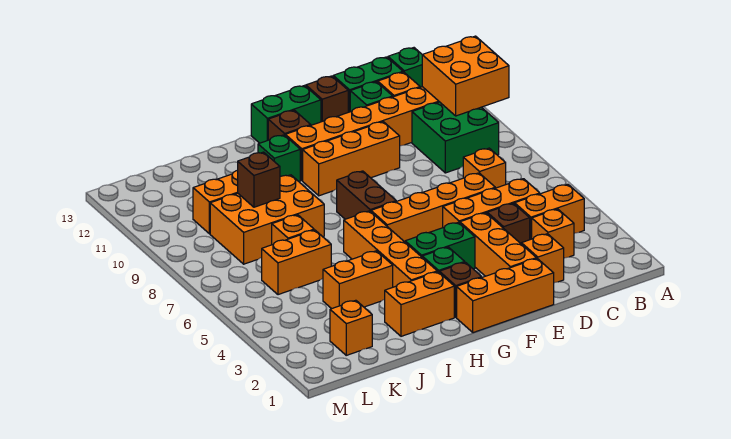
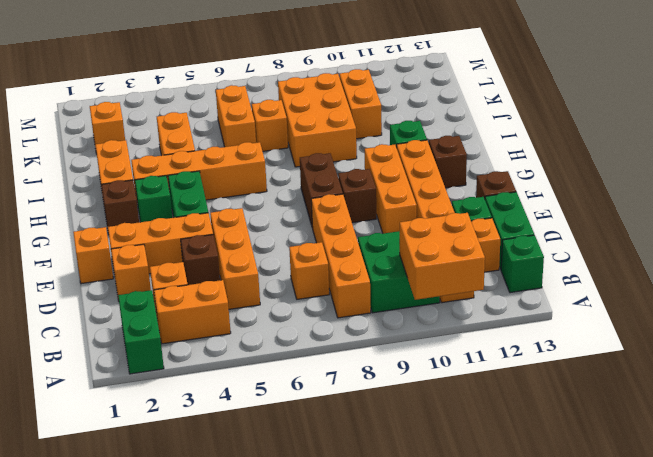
orange brick B4:C4 level 1 -> orange brick B3:B4 level 1
orange brick D6:G6 level 1 -> orange brick B8:E8 level 1
orange brick E1:G1 level 1 -> orange brick E1 level 1
green brick F13:G13 level 1 -> green brick A2:B2 level 1
brown brick G7:G8 level 1 -> brown brick F8:G8 level 1
brown brick J9 level 2 -> brown brick F9 level 1

